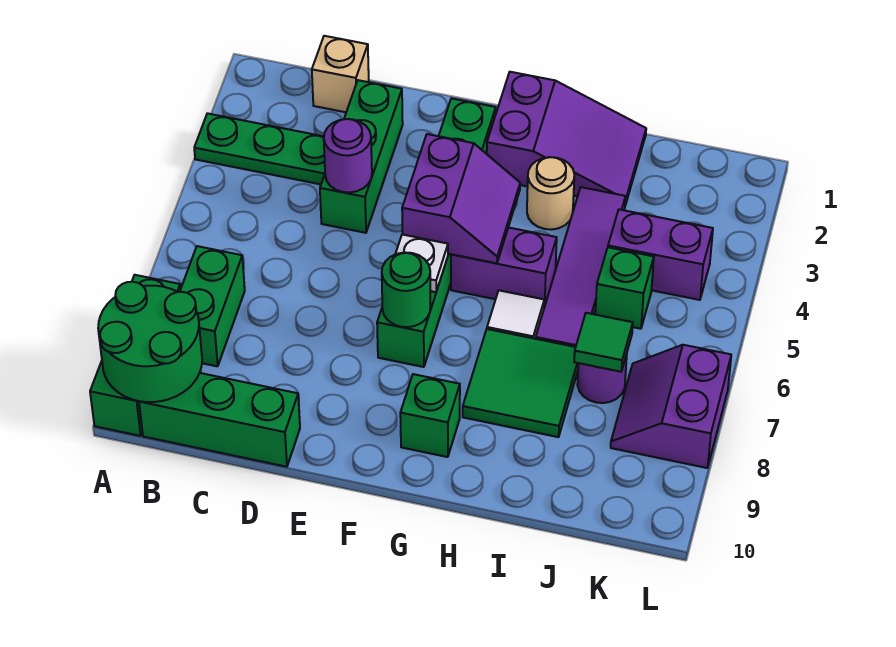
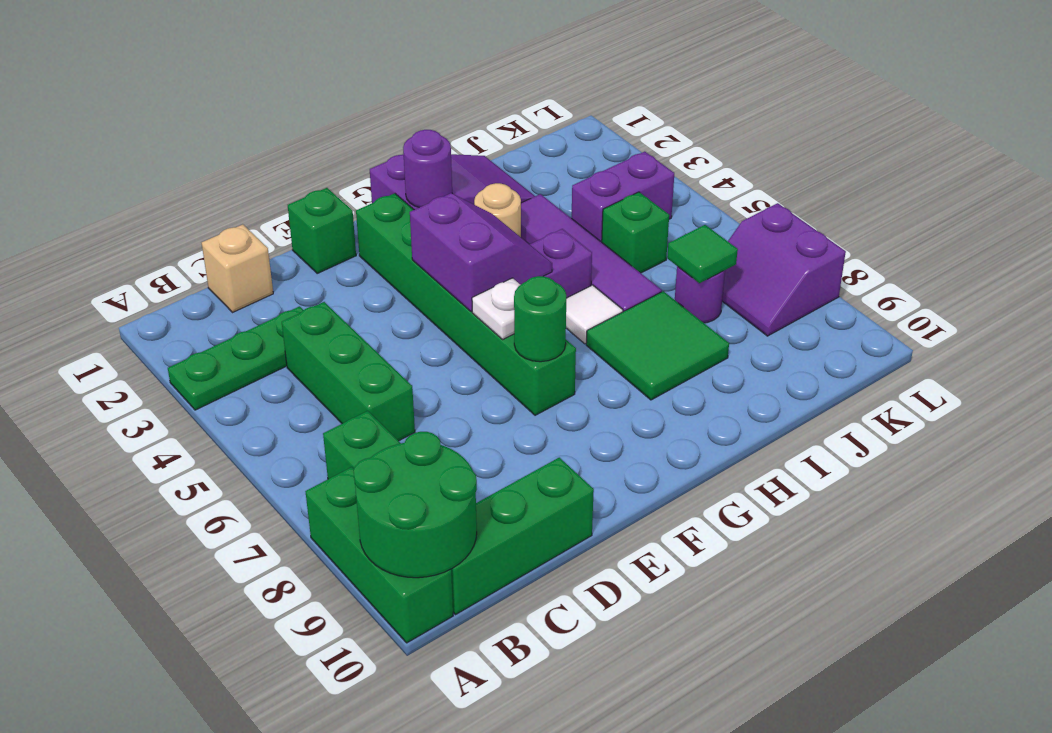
green brick D2:D4 level 1 -> green brick C4:C6 level 1
purple round brick D4 level 2 -> purple round brick G2 level 2
green brick G9 level 1 -> green brick E1 level 1

